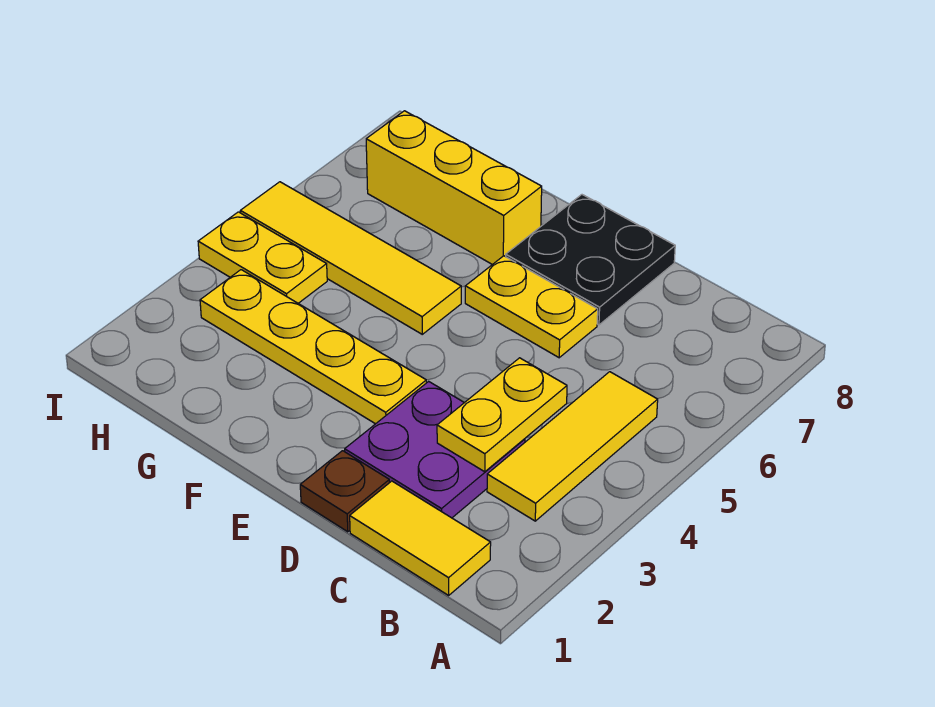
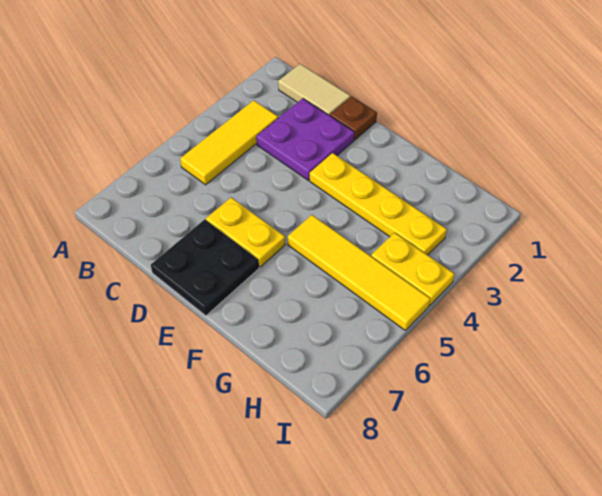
yellow tile B1:C1 level 1 -> tan tile B1:C1 level 1
yellow plate C3:C4 level 2 -> none
yellow brick F7:H7 level 1 -> none

